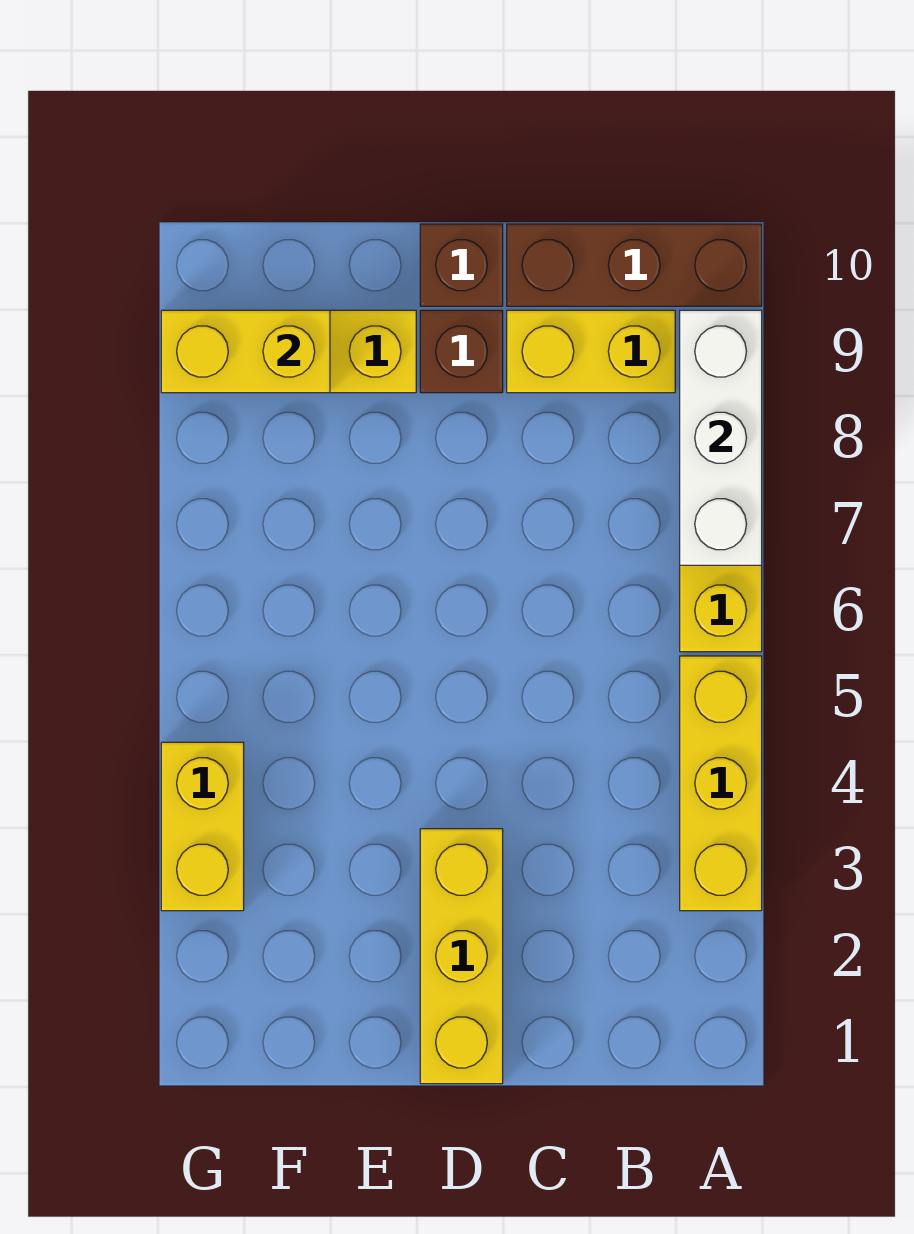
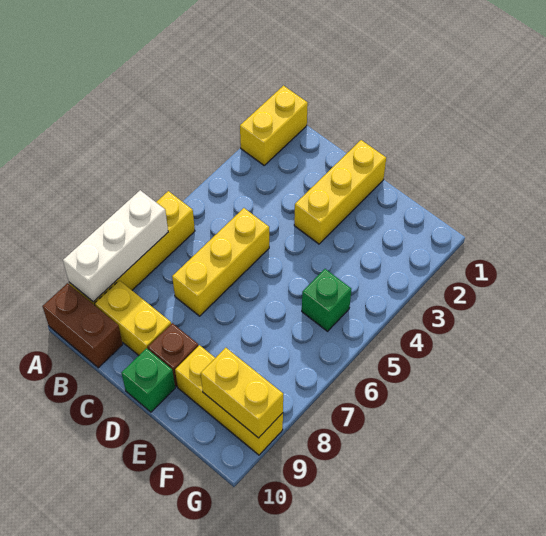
yellow brick A3:A5 level 1 -> yellow brick C5:C7 level 1
brown brick A10:C10 level 1 -> brown brick A10:B10 level 1
brown brick D10 level 1 -> green brick D10 level 1
none -> green brick F5 level 1
yellow brick G3:G4 level 1 -> yellow brick A1:A2 level 1

